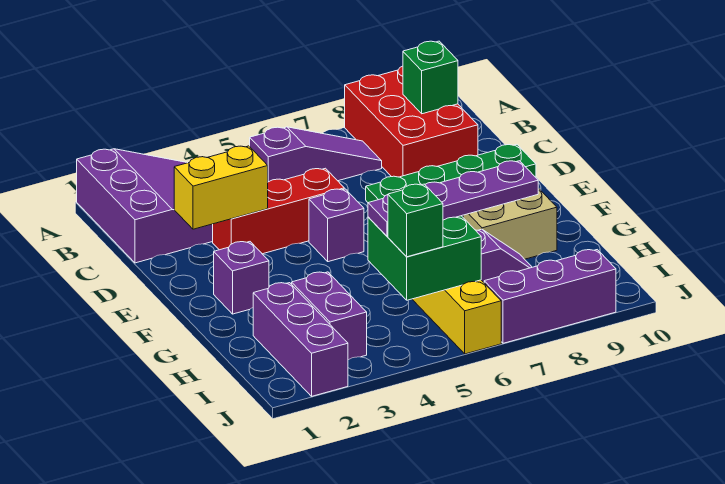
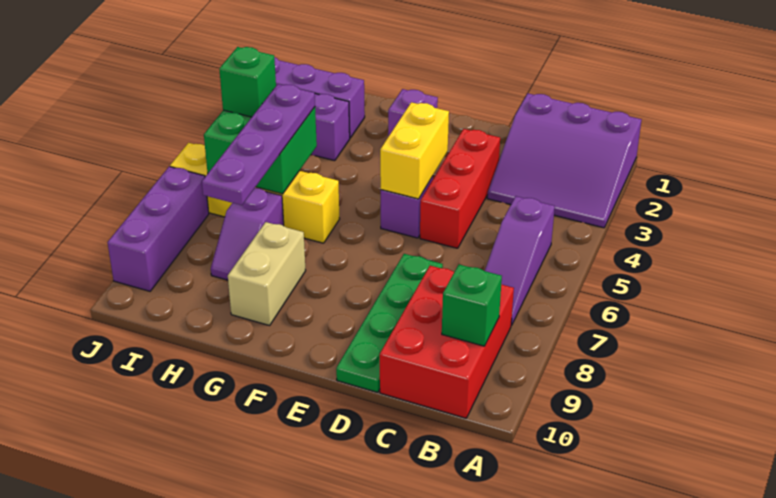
red brick A8:C9 level 1 -> red brick B8:C10 level 1
yellow brick D2:D3 level 2 -> yellow brick E4:E5 level 2

